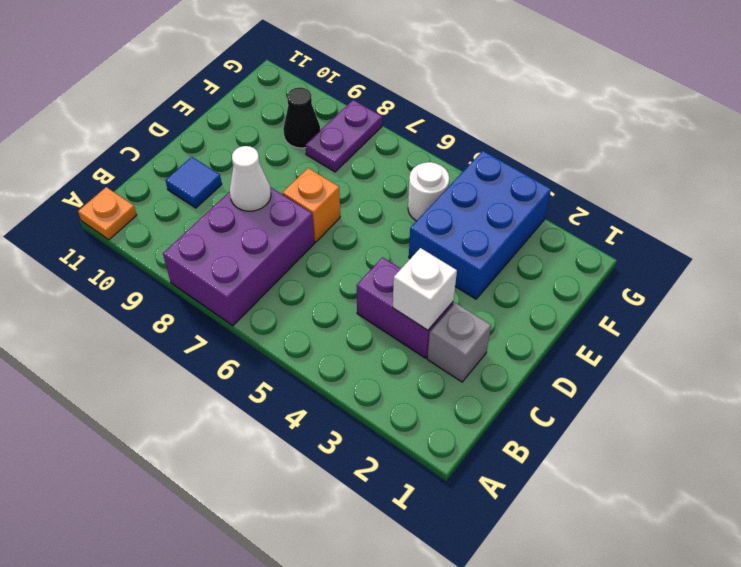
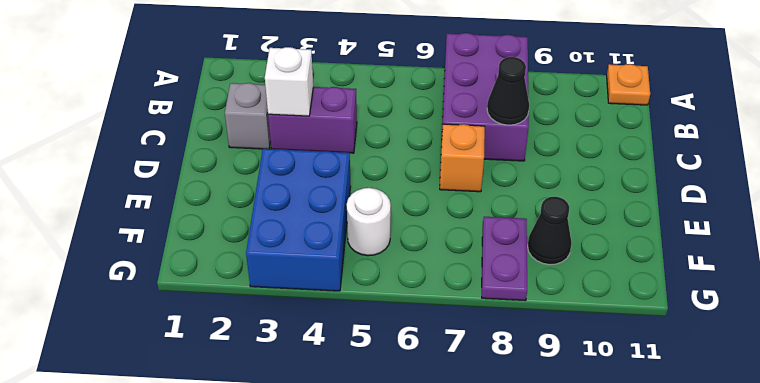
white cone C8 level 2 -> black cone C8 level 2
blue tile C10 level 1 -> none

